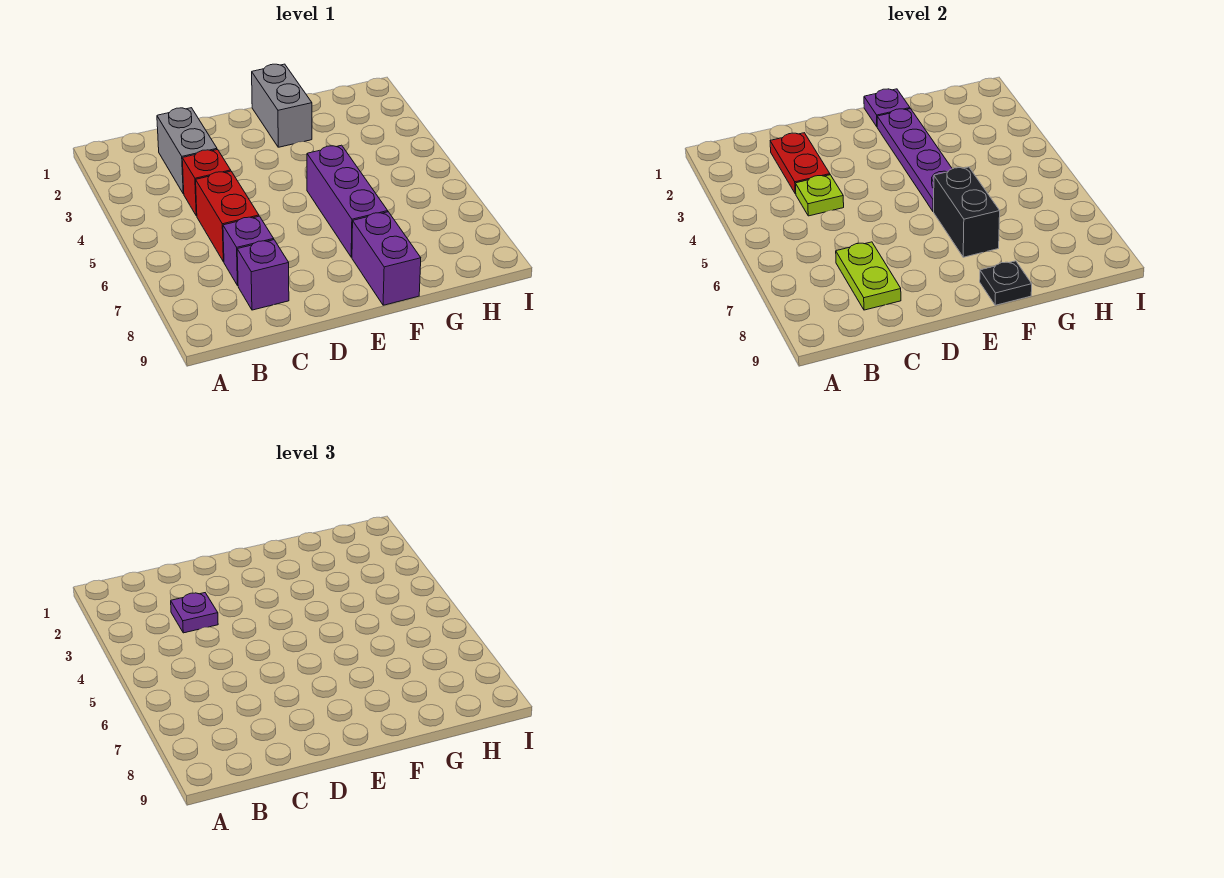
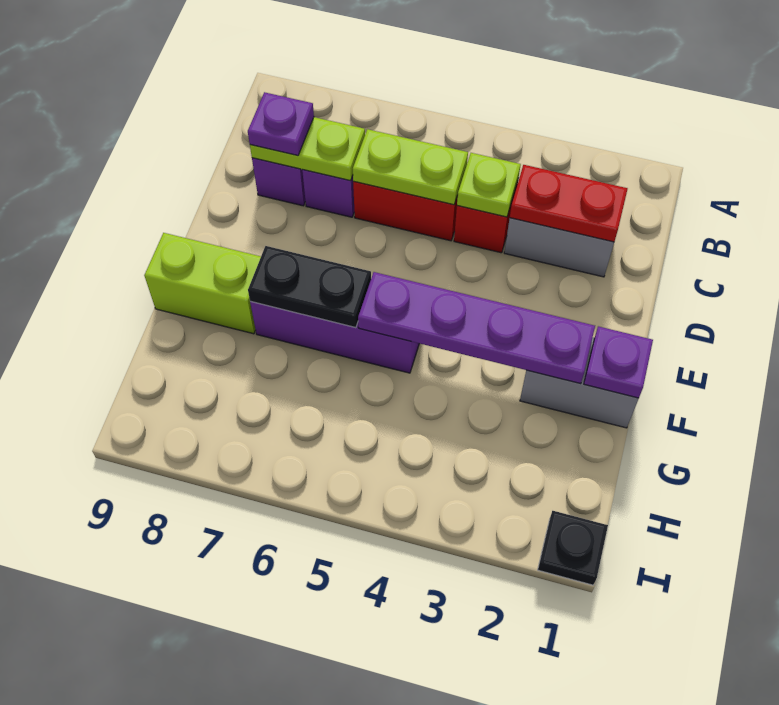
purple plate C3 level 3 -> purple plate C8 level 3
none -> lime plate C5:C6 level 2
black brick F6:F7 level 2 -> black plate F6:F7 level 2
purple brick F8:F9 level 1 -> lime brick F8:F9 level 1
black plate F9 level 2 -> black plate I1 level 1

